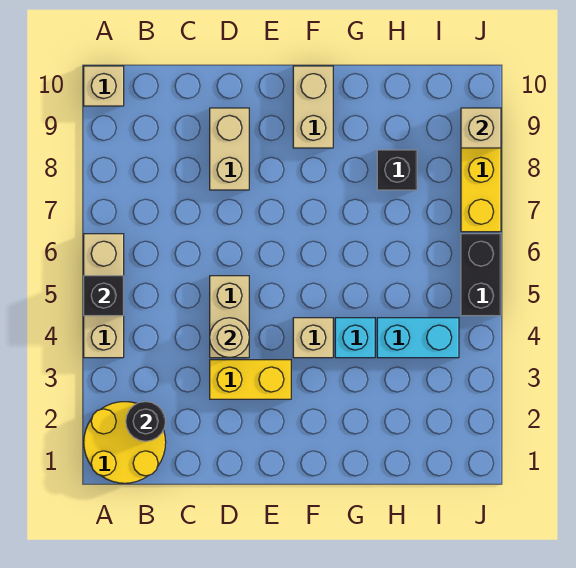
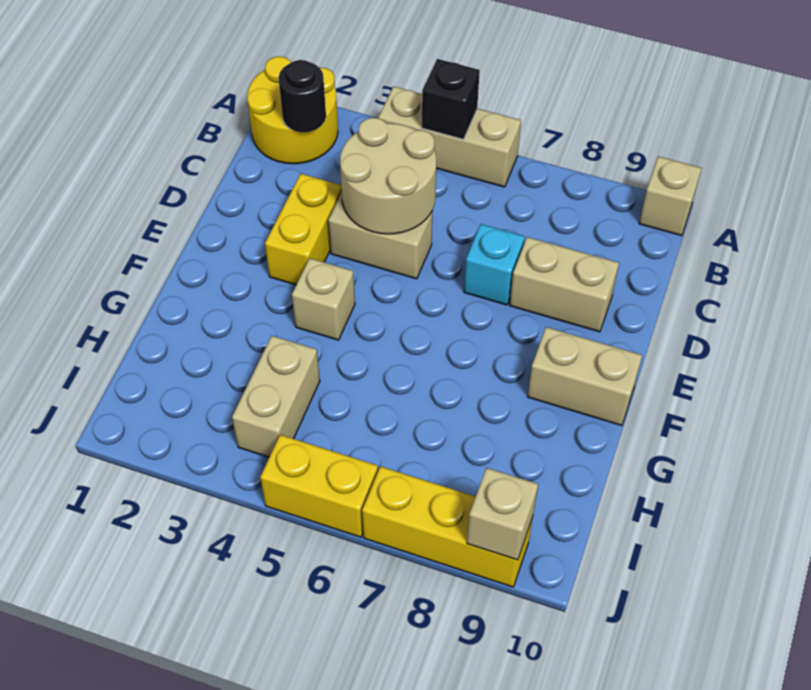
tan round brick D4 level 2 -> tan round brick C4:D5 level 2
cyan brick G4 level 1 -> cyan brick D7 level 1
cyan brick H4:I4 level 1 -> tan brick H4:I4 level 1
black brick H8 level 1 -> none
black brick J5:J6 level 1 -> yellow brick J5:J6 level 1

